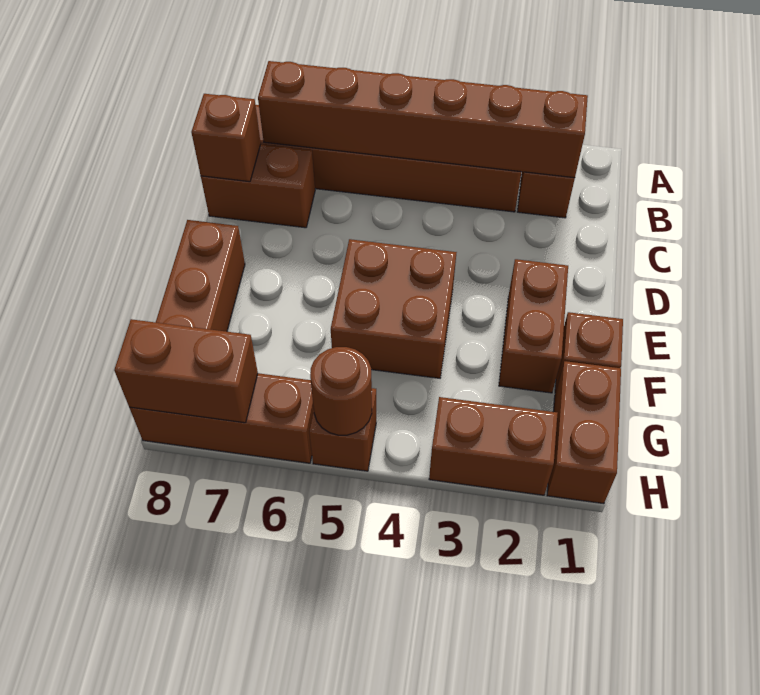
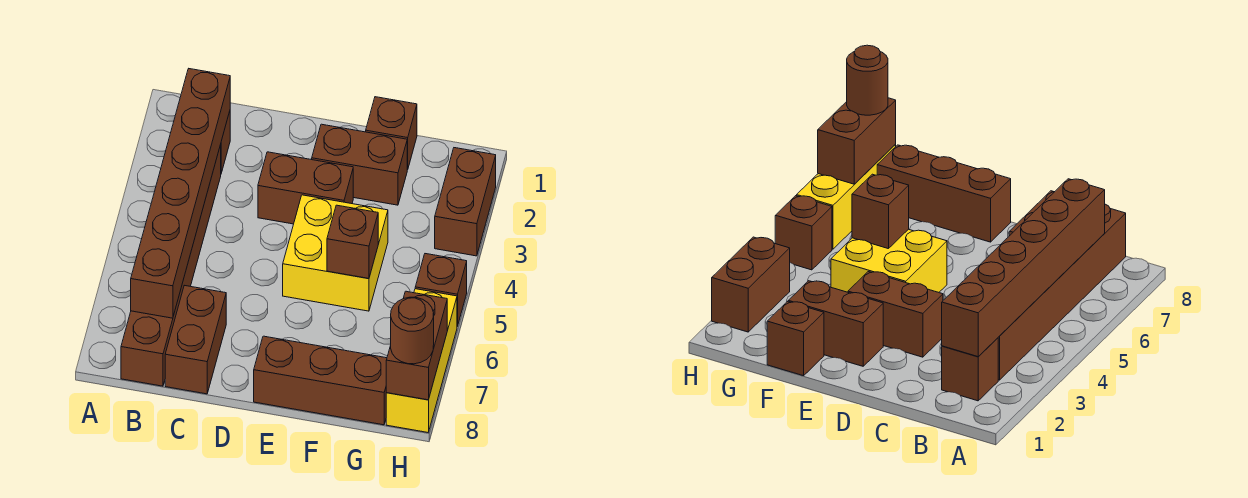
brown brick C8 level 2 -> brown brick F5 level 2
brown brick E4:F5 level 1 -> yellow brick E4:F5 level 1
brown brick G1:H1 level 1 -> brown brick D3:E3 level 1
brown round brick H5 level 2 -> brown round brick H8 level 3
brown brick H6:H8 level 1 -> yellow brick H6:H8 level 1

